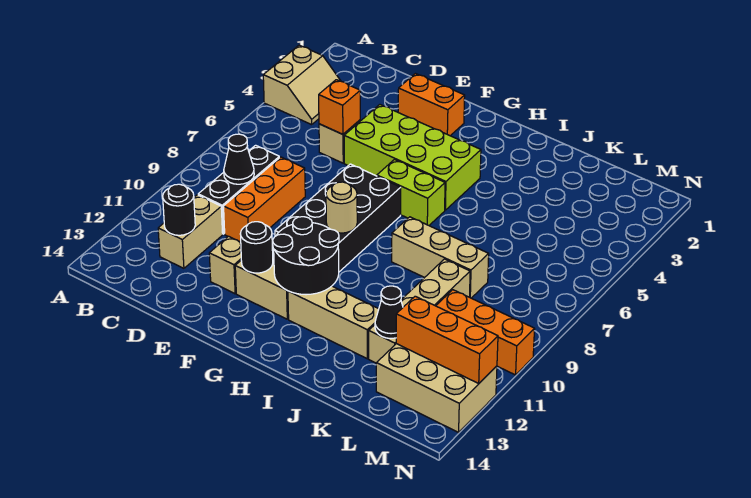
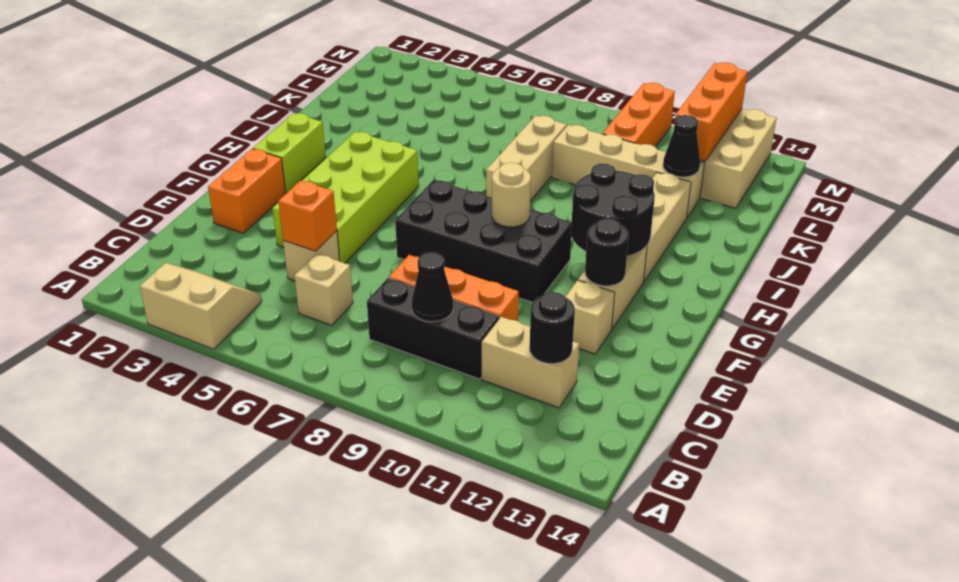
none -> tan brick C6 level 1
lime brick G6:H6 level 1 -> lime brick G2:H2 level 1

